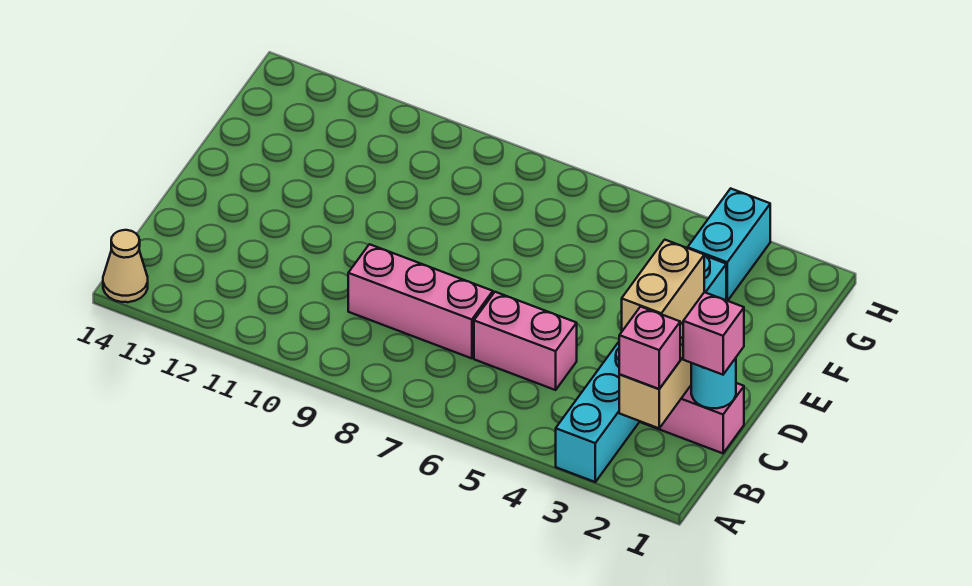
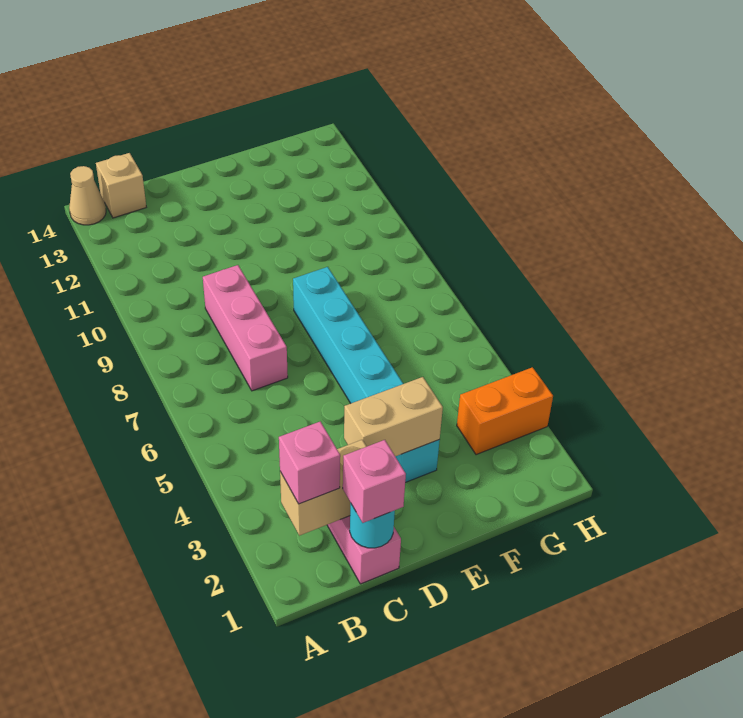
cyan brick A3:F3 level 1 -> cyan brick E3:E8 level 1
none -> tan brick B14 level 1
pink brick C5:C6 level 1 -> none
cyan brick G3:H3 level 1 -> orange brick G3:H3 level 1

